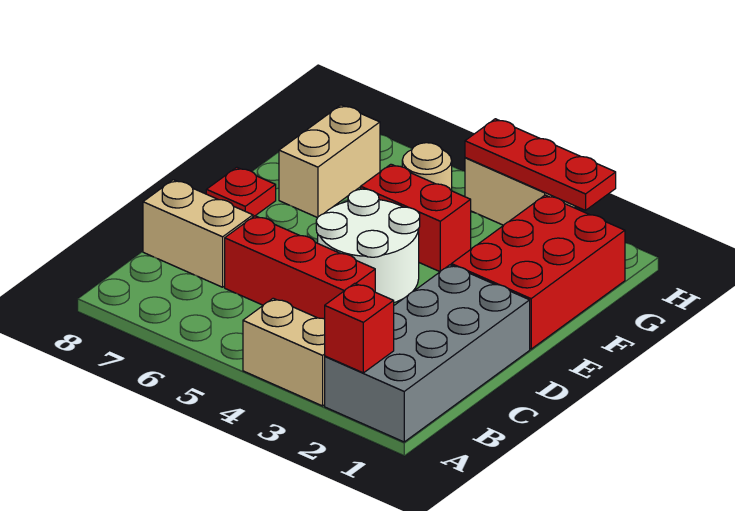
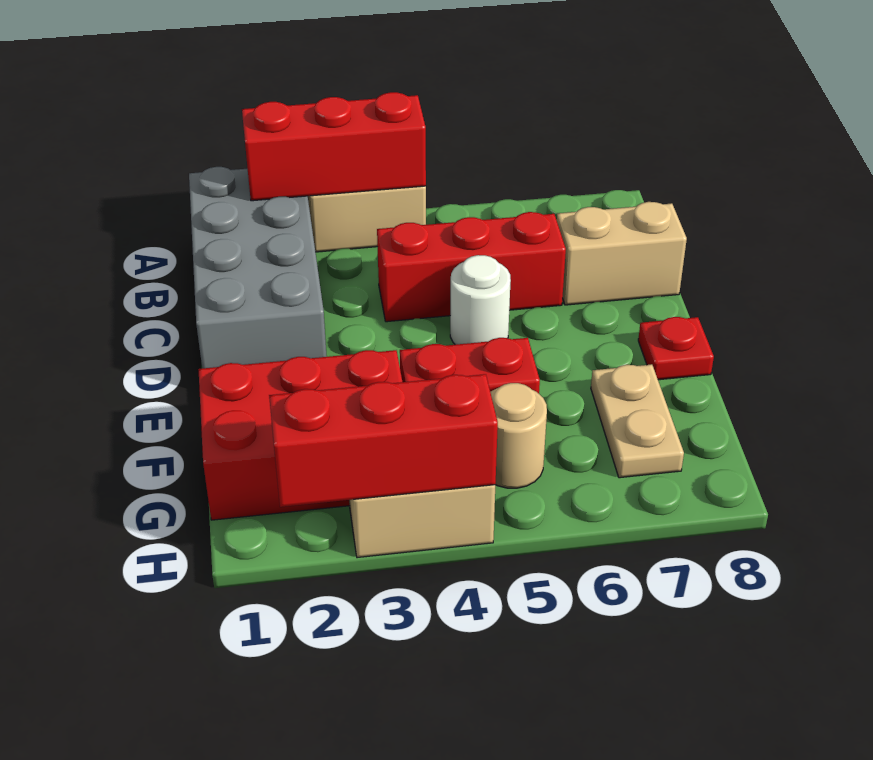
red brick A2 level 2 -> red brick A2:A4 level 2
white round brick D4:E5 level 1 -> white round brick D5 level 1
red brick E1:G2 level 1 -> red brick F1:G3 level 1
tan brick F7:G7 level 1 -> tan plate F7:G7 level 1
red plate H2:H4 level 2 -> red brick H2:H4 level 2

